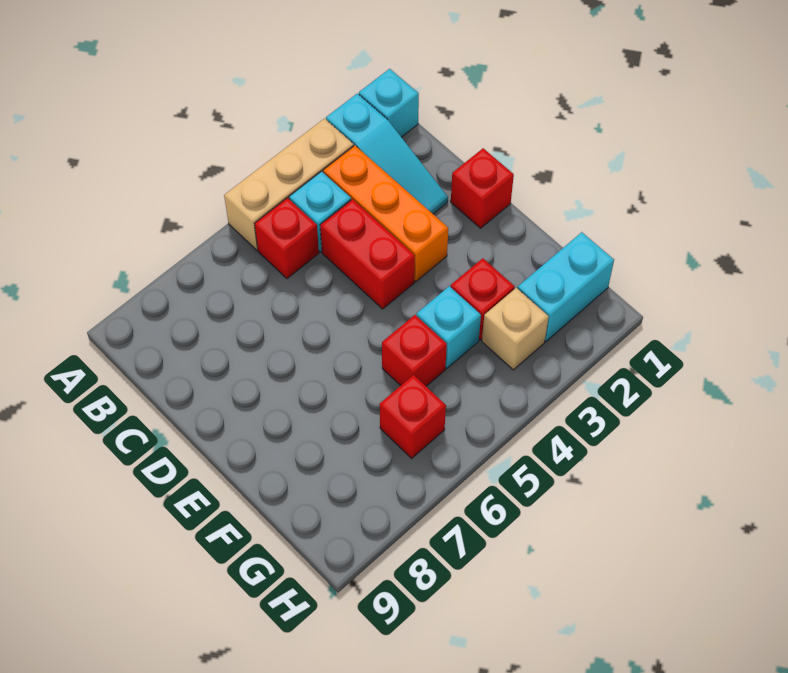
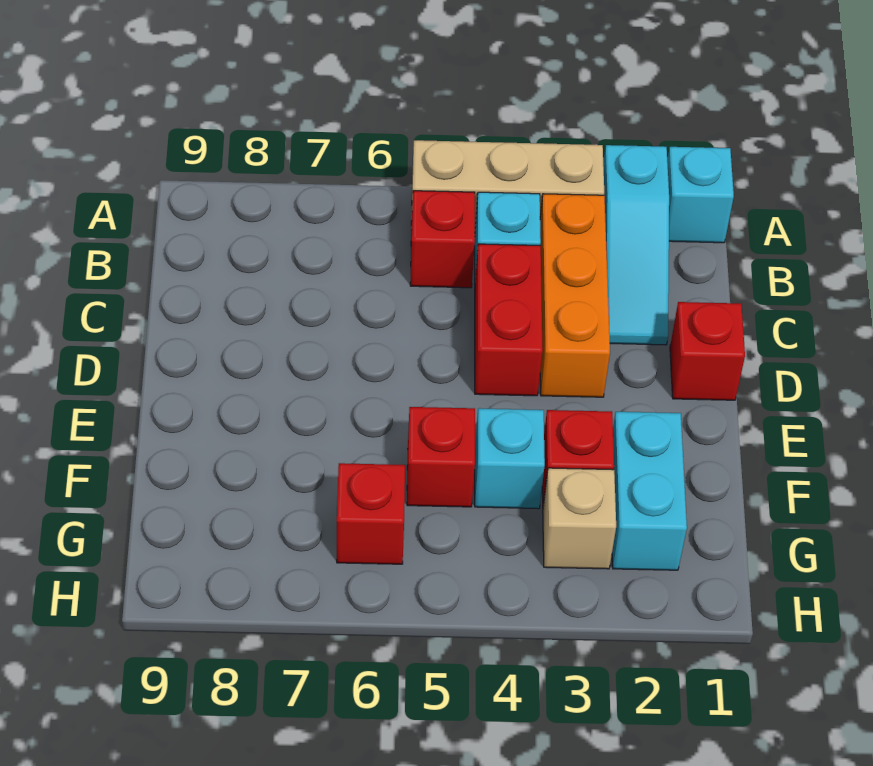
cyan brick G1:G2 level 1 -> cyan brick F2:G2 level 1

